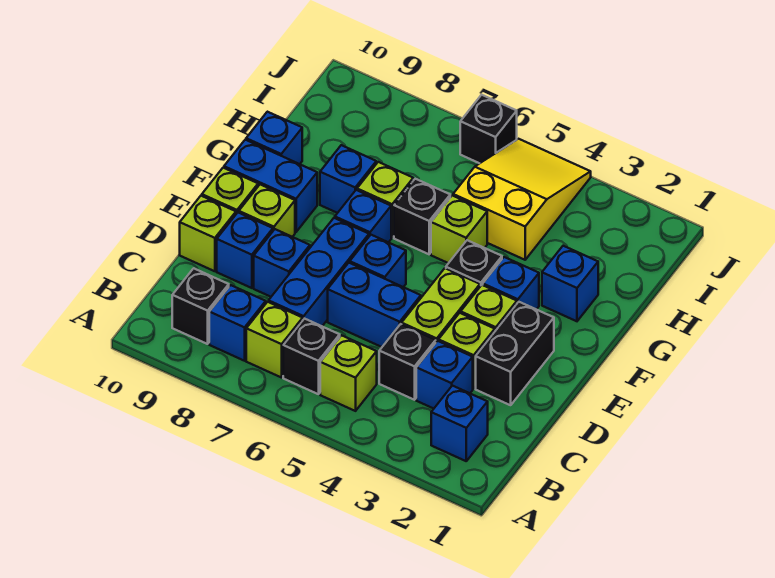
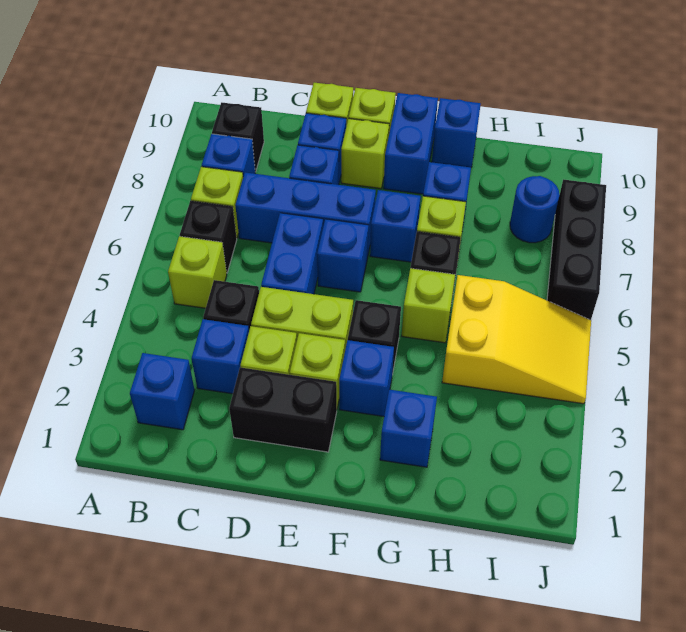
none -> blue round brick I8 level 1
black brick J6 level 1 -> black brick J6:J8 level 1

